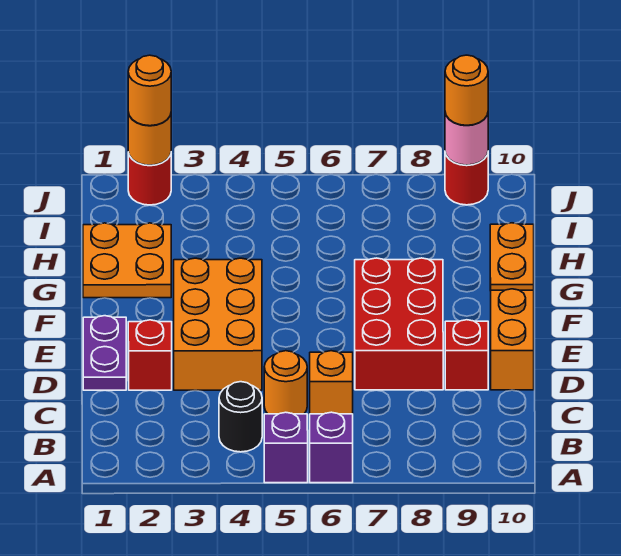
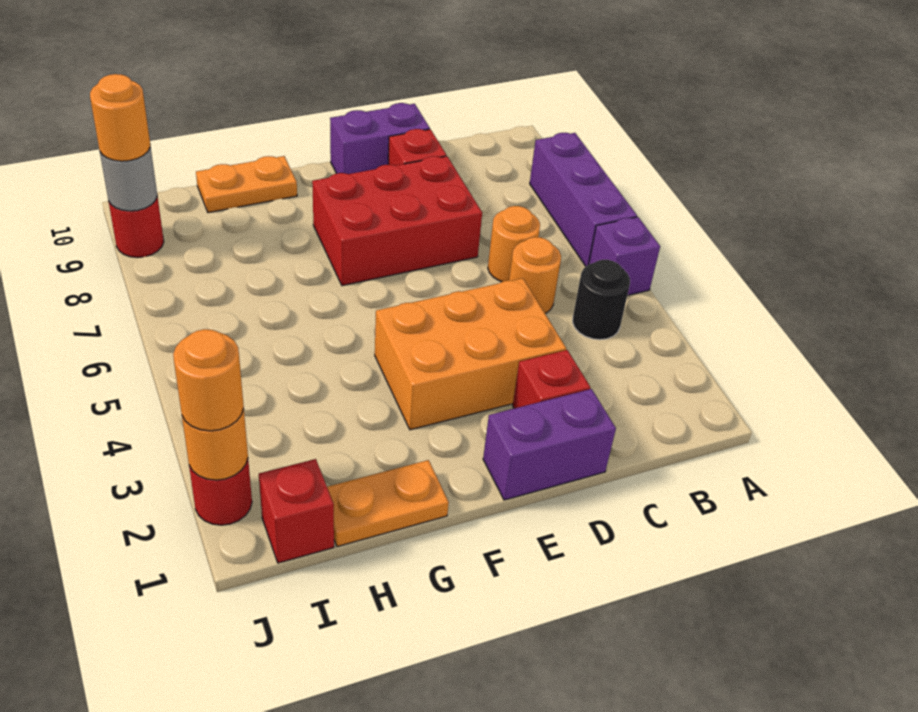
purple brick A6 level 1 -> purple brick A6:A8 level 1
orange brick C6 level 1 -> orange round brick C6 level 1
purple plate D1:E1 level 1 -> purple brick D1:E1 level 1
orange brick D10:E10 level 1 -> purple brick D10:E10 level 1
orange plate G1:H2 level 1 -> orange plate G1:H1 level 1
none -> red brick I1 level 1
pink round brick J9 level 2 -> grey round brick J9 level 2

